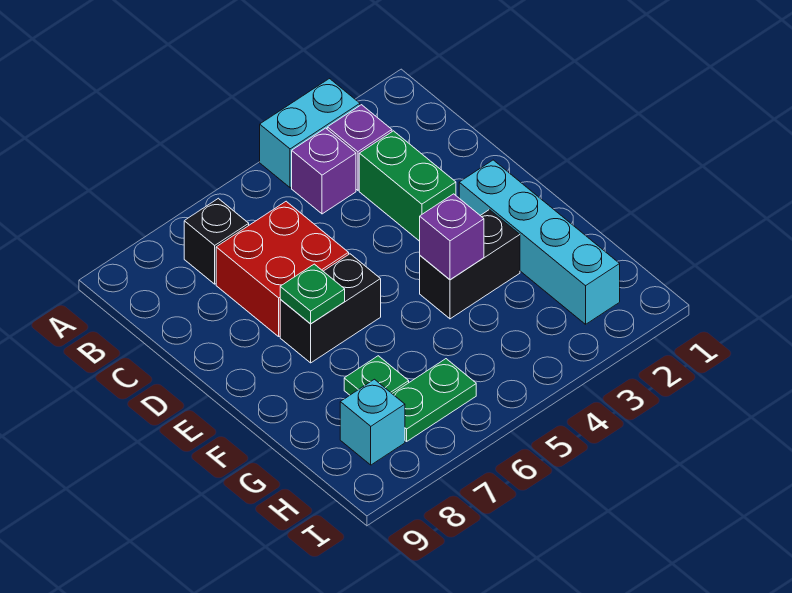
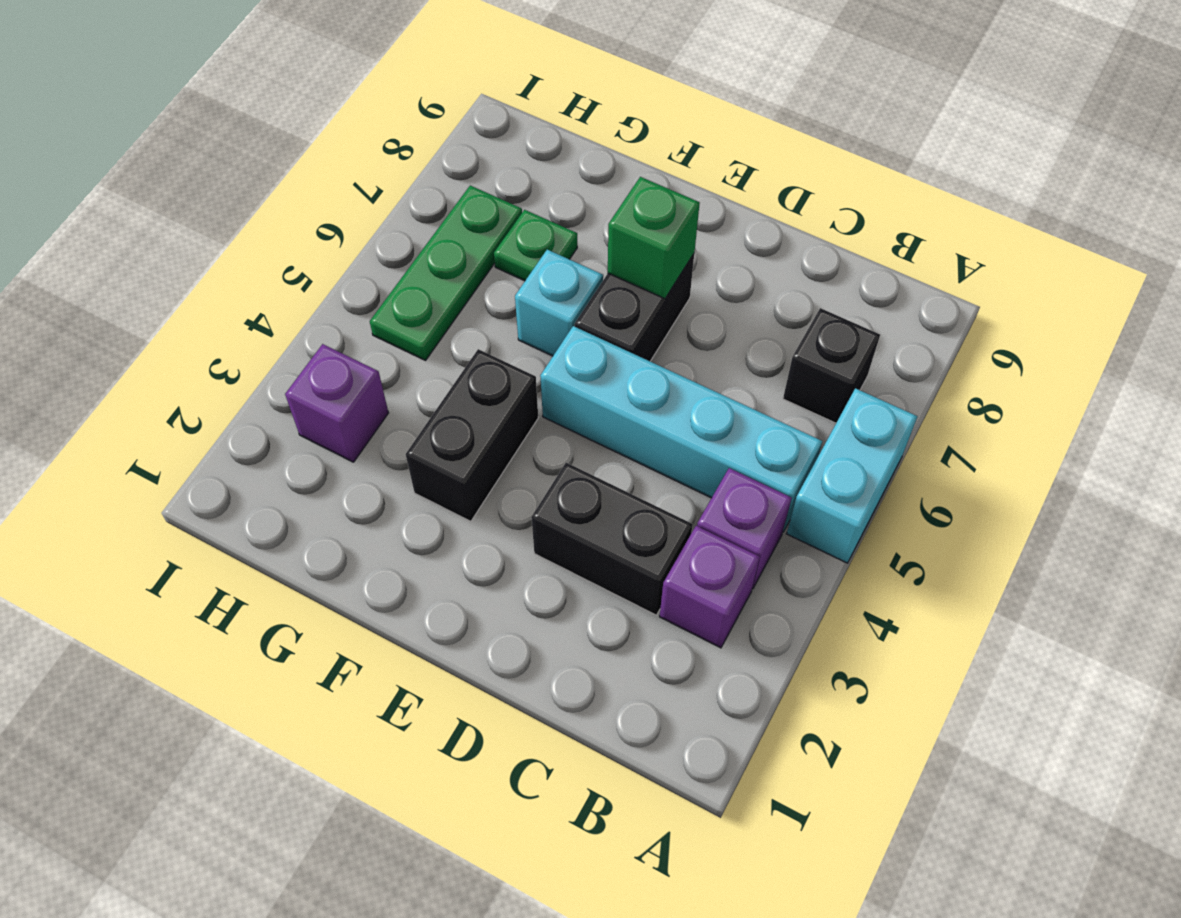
cyan brick A3:A4 level 1 -> cyan brick A5:A6 level 1
green brick C3:D3 level 1 -> black brick C3:D3 level 1
red brick C6:D7 level 1 -> none
cyan brick E2:H2 level 1 -> cyan brick B5:E5 level 1
green plate E7 level 2 -> green brick E7 level 2
purple brick F4 level 2 -> purple brick H3 level 1
green plate H6:H7 level 1 -> green plate H5:H7 level 1
cyan brick H8 level 1 -> cyan brick F6 level 1

